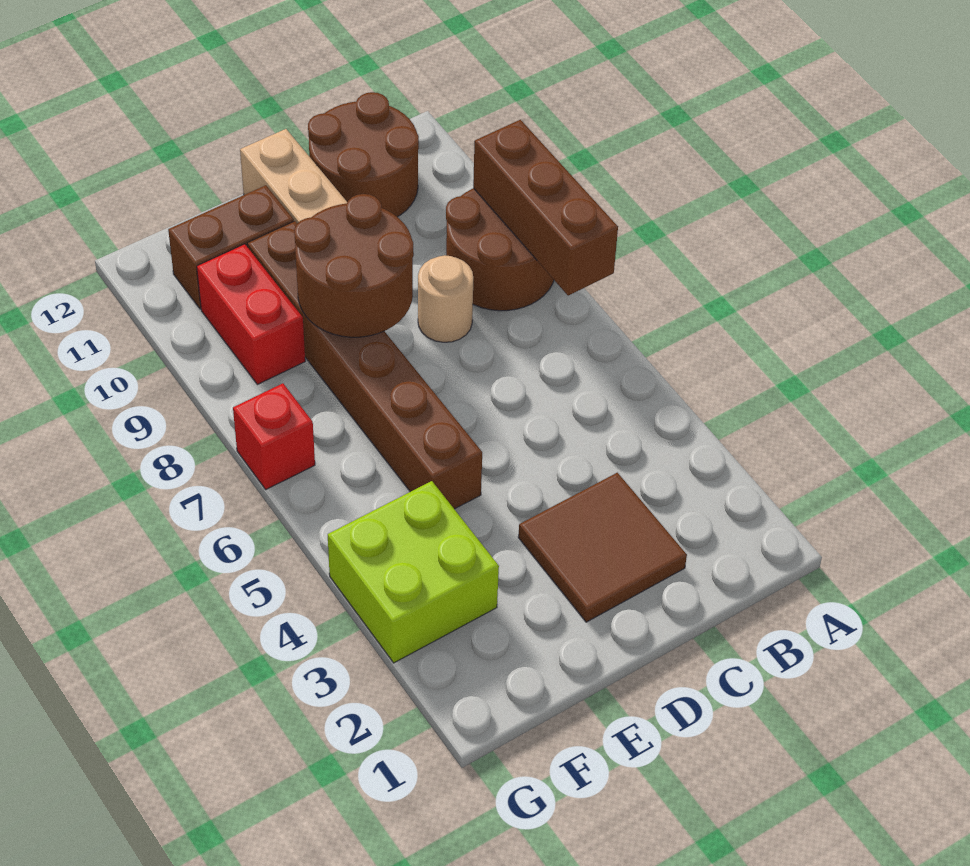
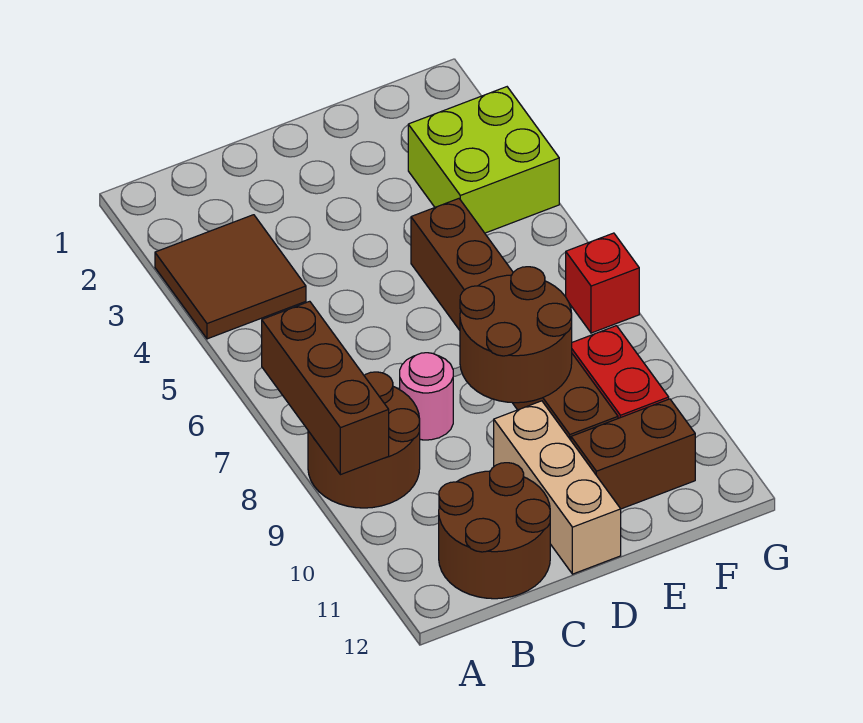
brown tile C2:D3 level 1 -> brown tile A3:B4 level 1
tan round brick C8 level 1 -> pink round brick C8 level 1

